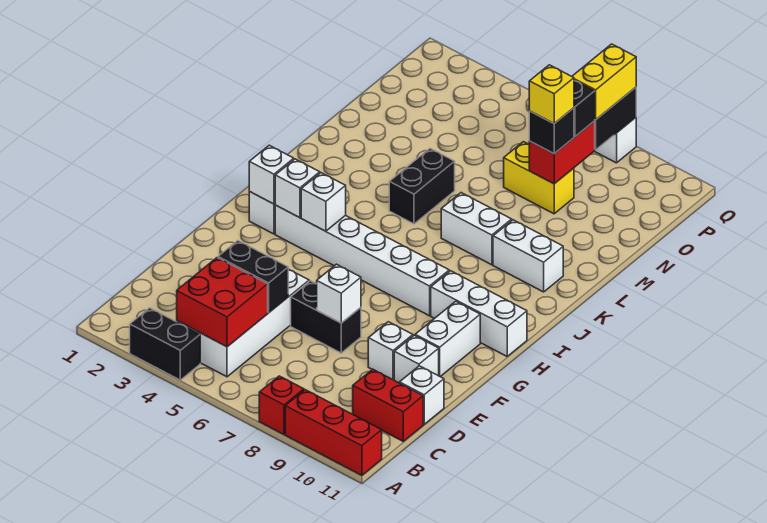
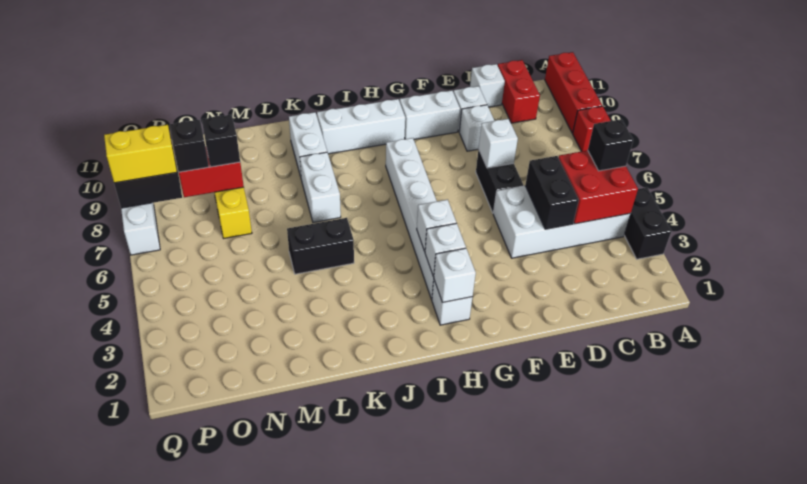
none -> black brick B5 level 3
white brick H9:H11 level 1 -> white brick H10:J10 level 1
yellow brick N8 level 4 -> none

